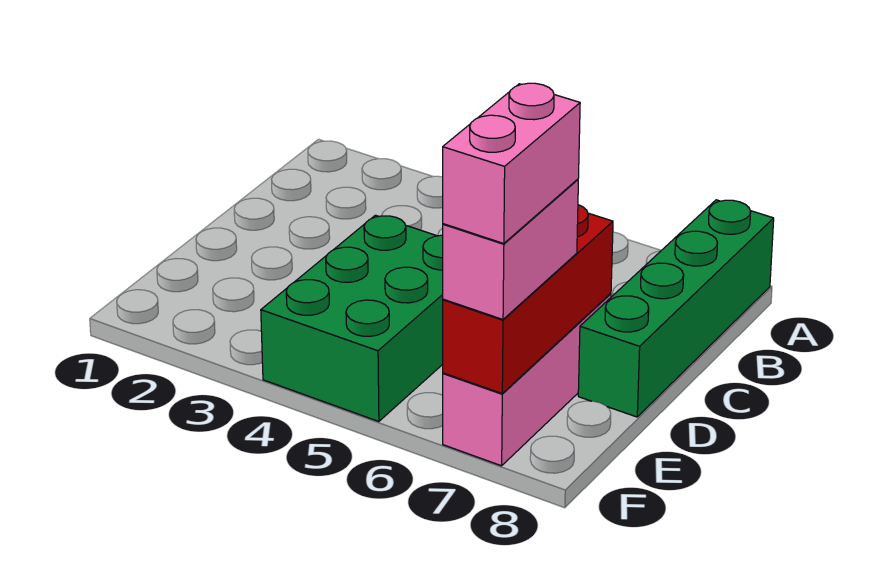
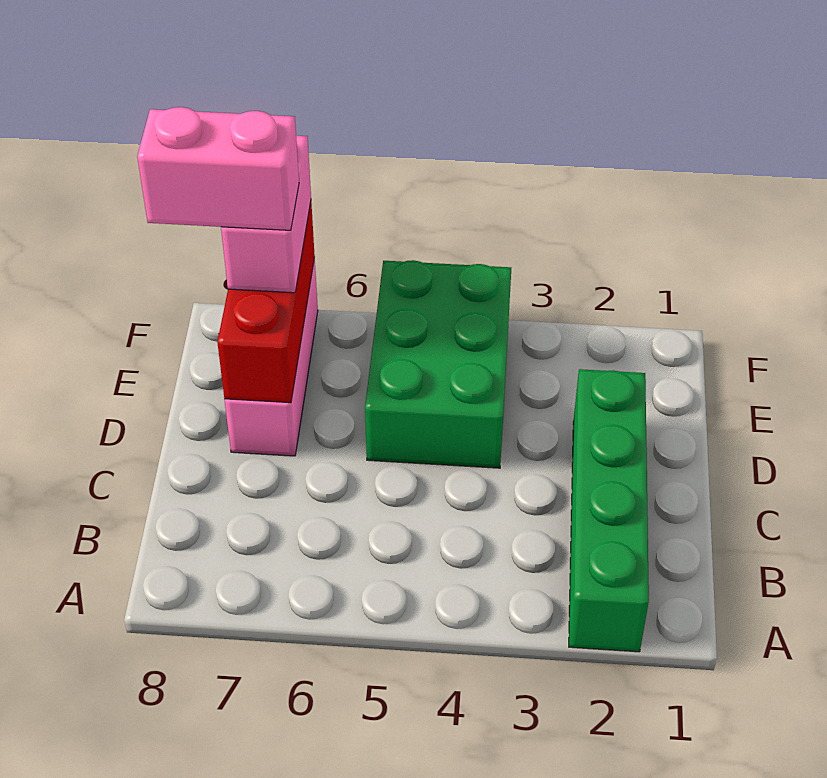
green brick A8:D8 level 1 -> green brick A2:D2 level 1
pink brick E7:F7 level 4 -> pink brick E7:E8 level 4

